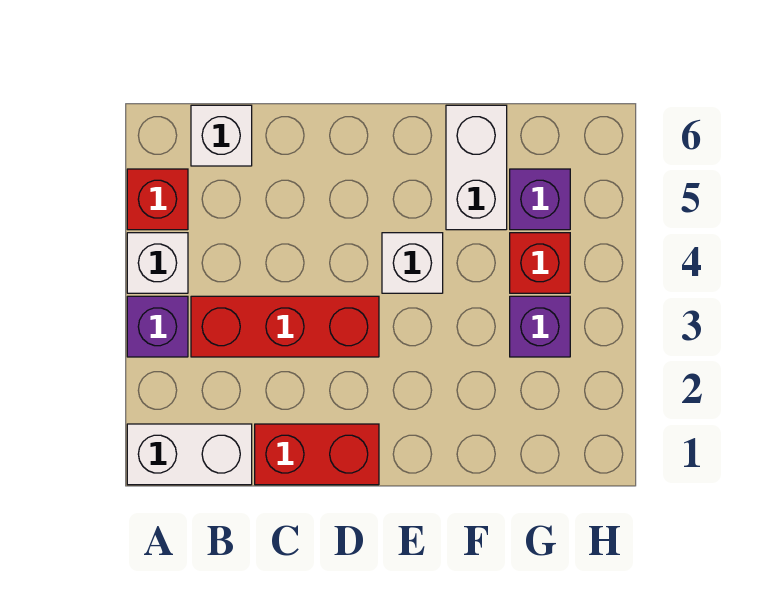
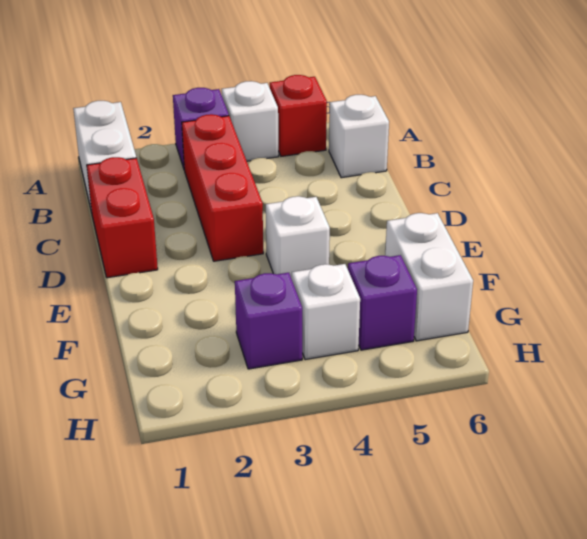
white brick F5:F6 level 1 -> white brick F6:G6 level 1
red brick G4 level 1 -> white brick G4 level 1

